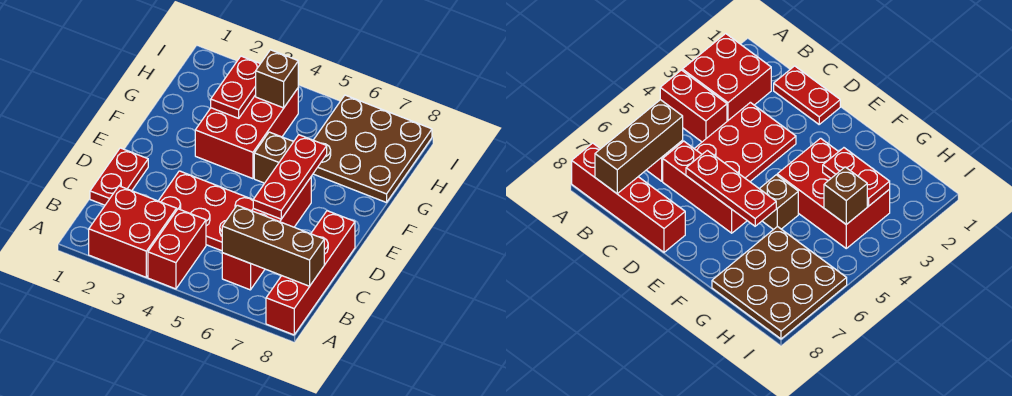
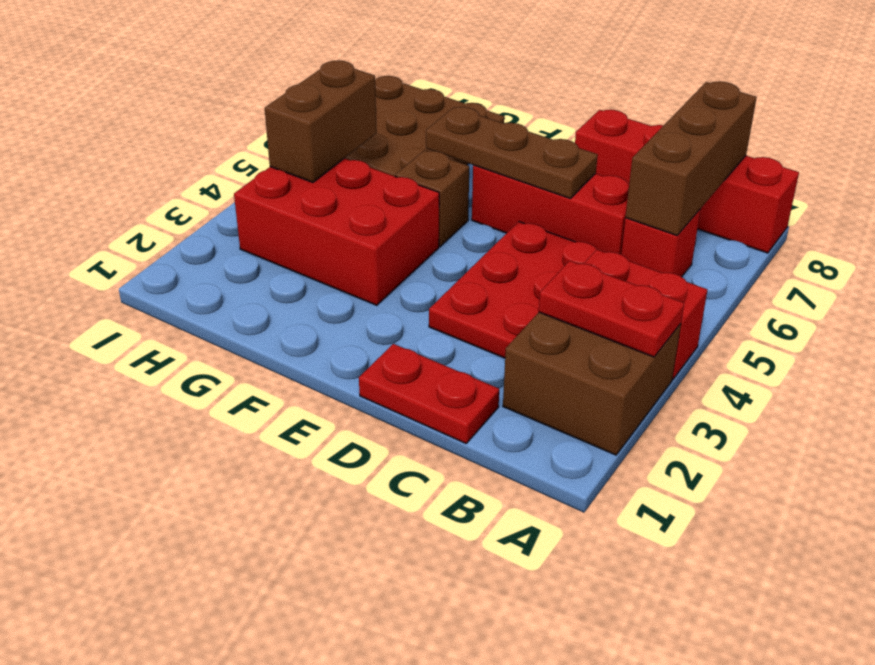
red brick A2:B3 level 1 -> brown brick A2:B3 level 1
red plate D6:F6 level 2 -> brown plate D6:F6 level 2
red plate G3:H3 level 2 -> red plate A3:B3 level 2
brown brick H4 level 2 -> brown brick H4:H5 level 2

